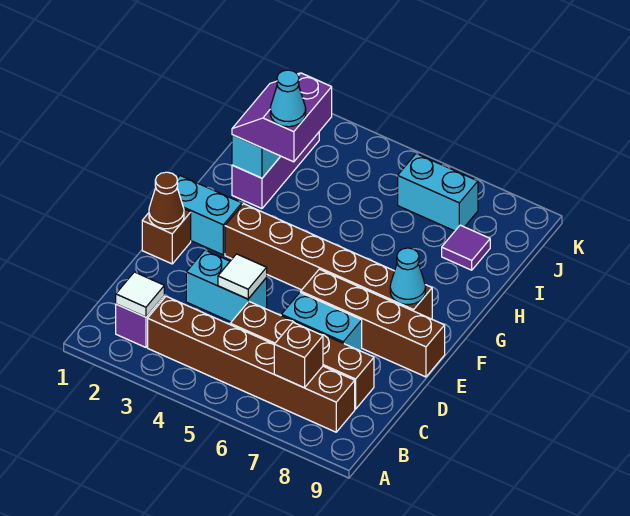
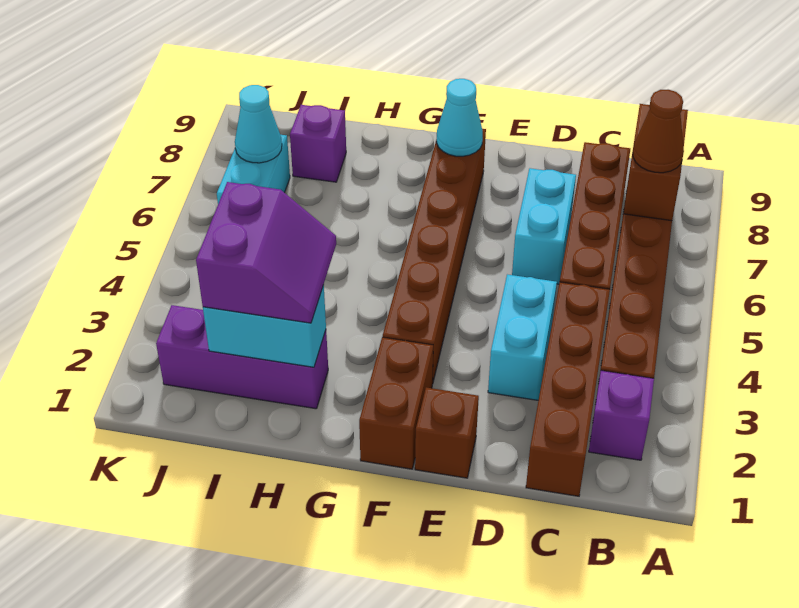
white tile B2 level 2 -> none
brown brick B7 level 2 -> brown brick B7:B8 level 2
white tile D4 level 2 -> none
brown cone E1 level 2 -> brown cone B7 level 3
brown brick E6:E9 level 1 -> brown brick C1:C4 level 1
cyan brick F1:F2 level 1 -> brown brick F1:F2 level 1
purple slope H2:I3 level 3 top 3 -> purple slope H2:I3 level 3 top I
cyan cone H3 level 4 -> cyan cone J7 level 2
purple tile I8 level 1 -> purple brick I8 level 1

